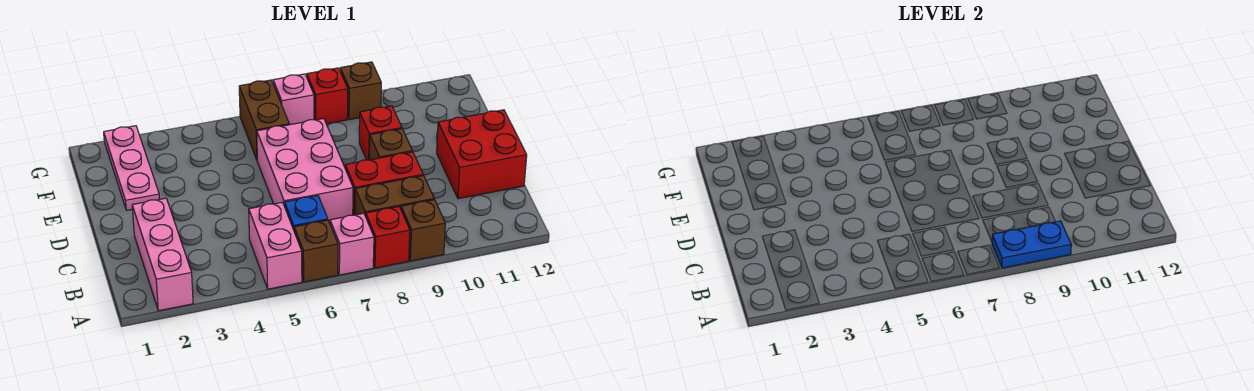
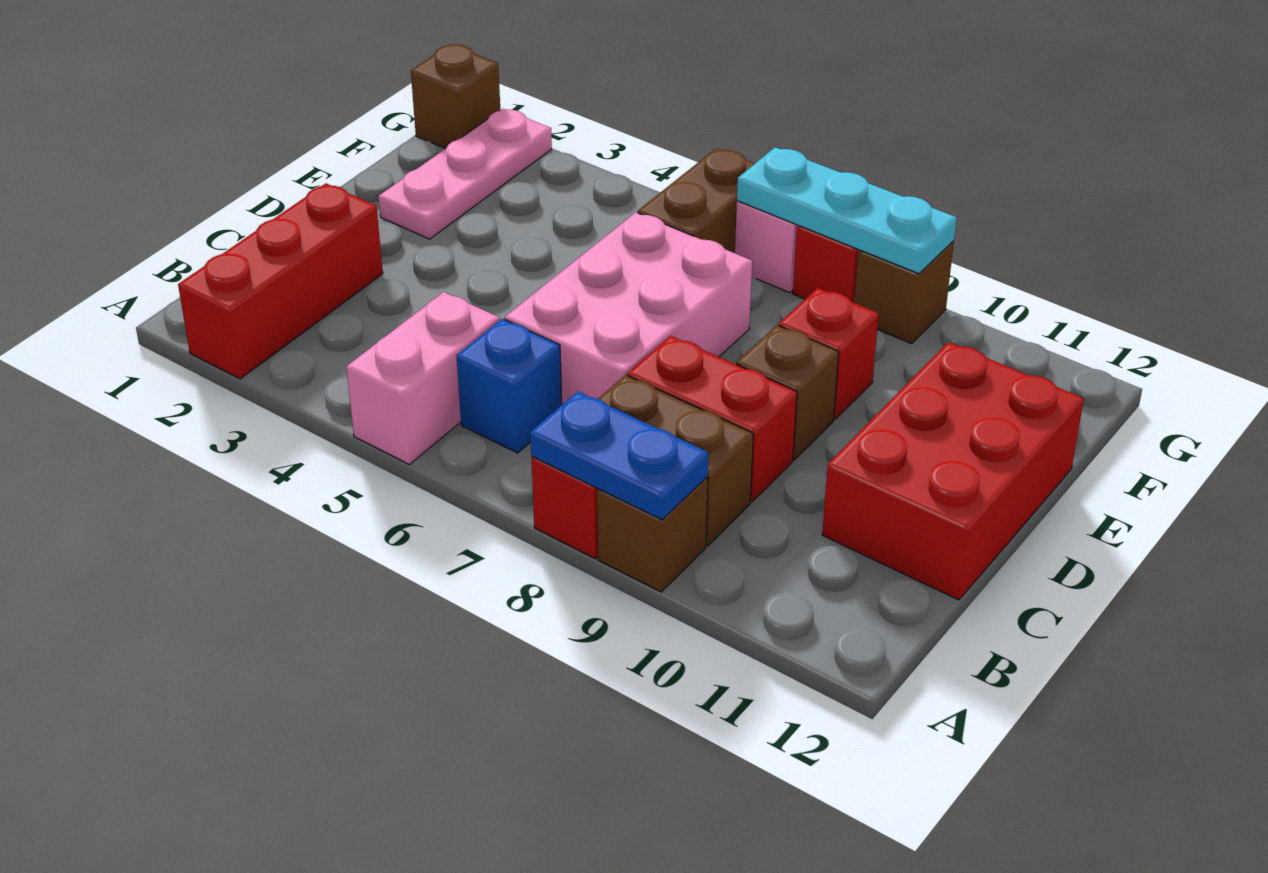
pink brick A2:C2 level 1 -> red brick A2:C2 level 1
brown brick A6 level 1 -> brown brick G1 level 1
pink brick A7 level 1 -> none
red brick C11:D12 level 1 -> red brick C11:E12 level 1
none -> cyan plate G7:G9 level 2

